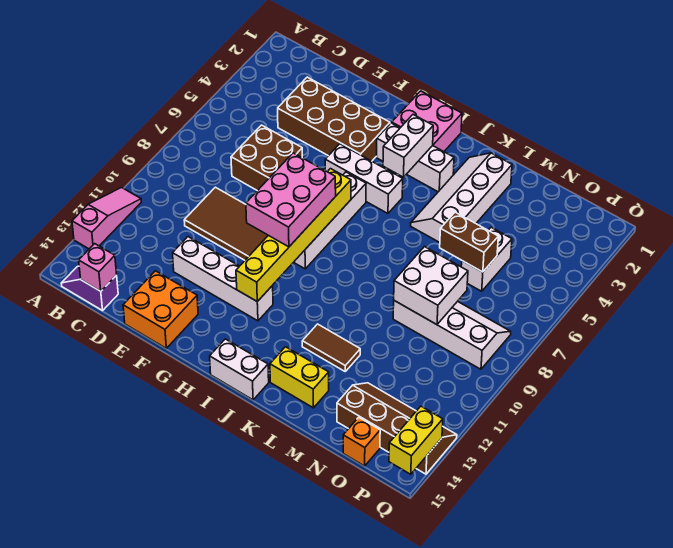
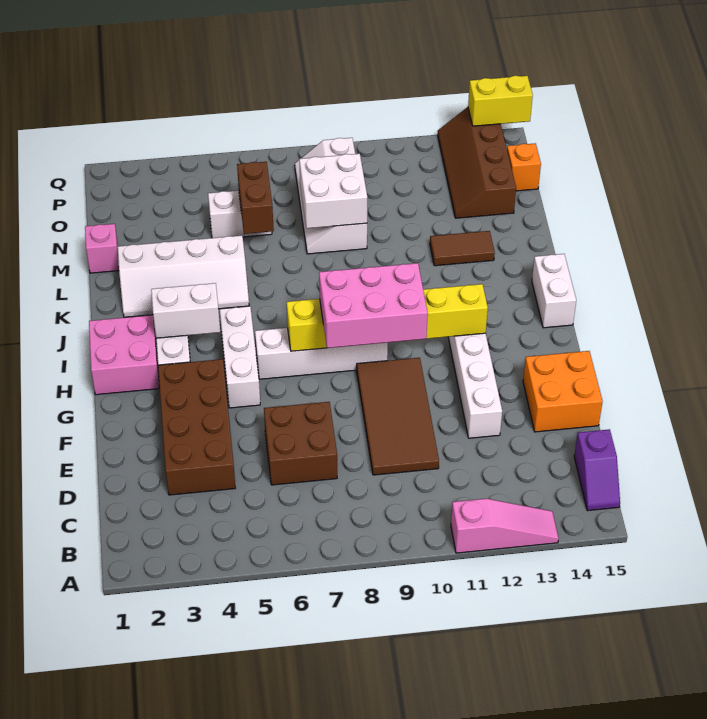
pink slope A11:A13 level 1 top 13 -> pink slope A11:A13 level 1 top 11
pink brick C15 level 2 -> pink brick M1 level 1
brown tile K12:L12 level 1 -> brown tile L12:L13 level 1
yellow brick K14:L14 level 1 -> none

